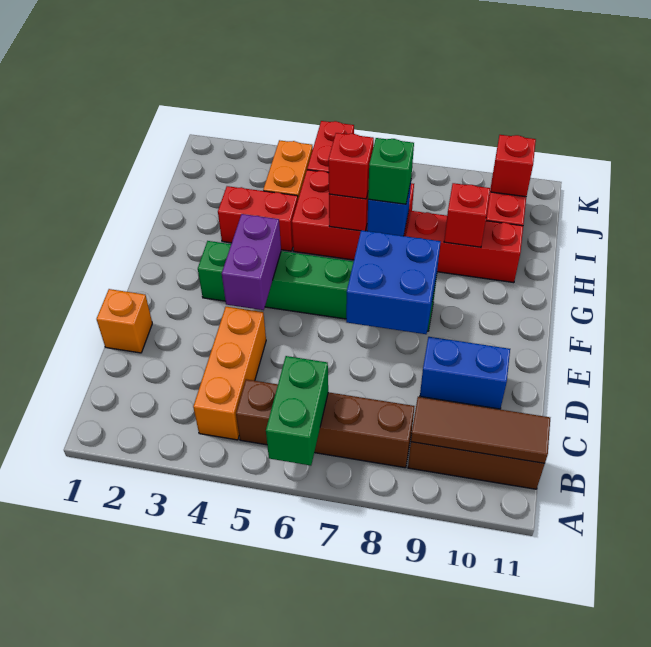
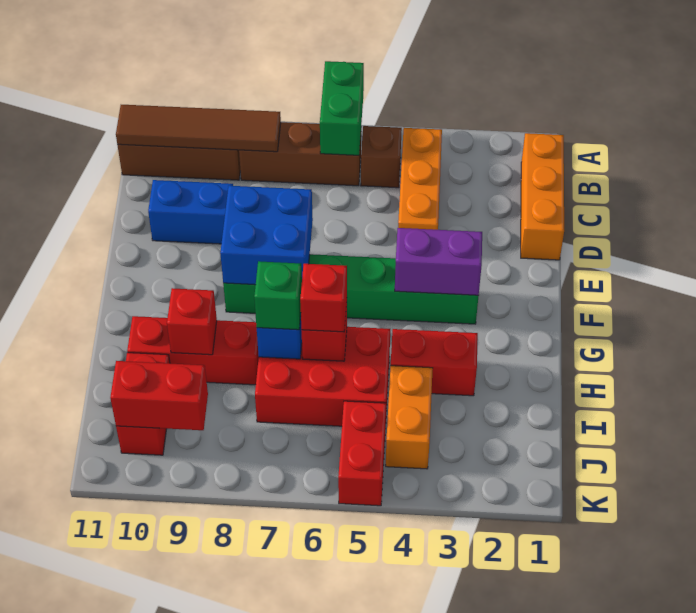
brown tile B9:B11 level 2 -> brown tile B8:B11 level 2
orange brick D1 level 1 -> orange brick B1:D1 level 1
purple brick E4:F4 level 2 -> purple brick F3:F4 level 2
red brick J10 level 2 -> red brick J9:J10 level 2

